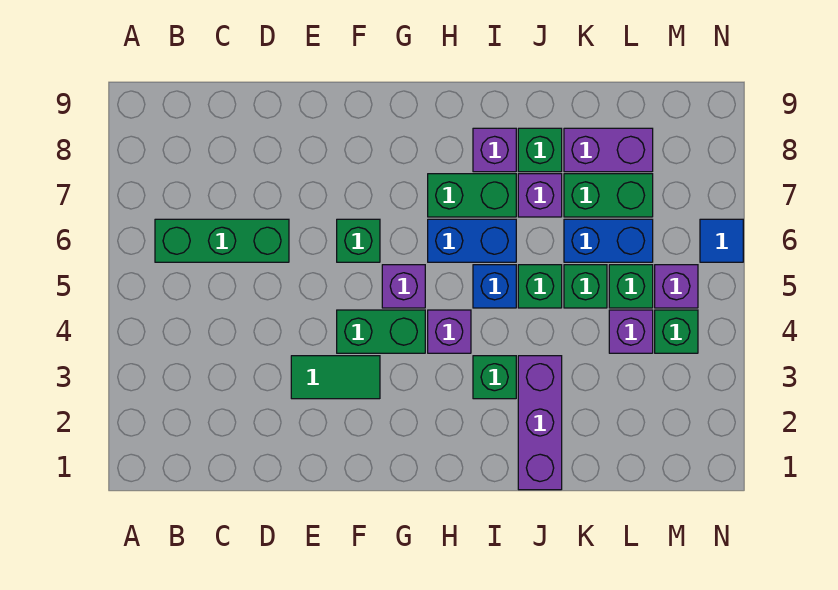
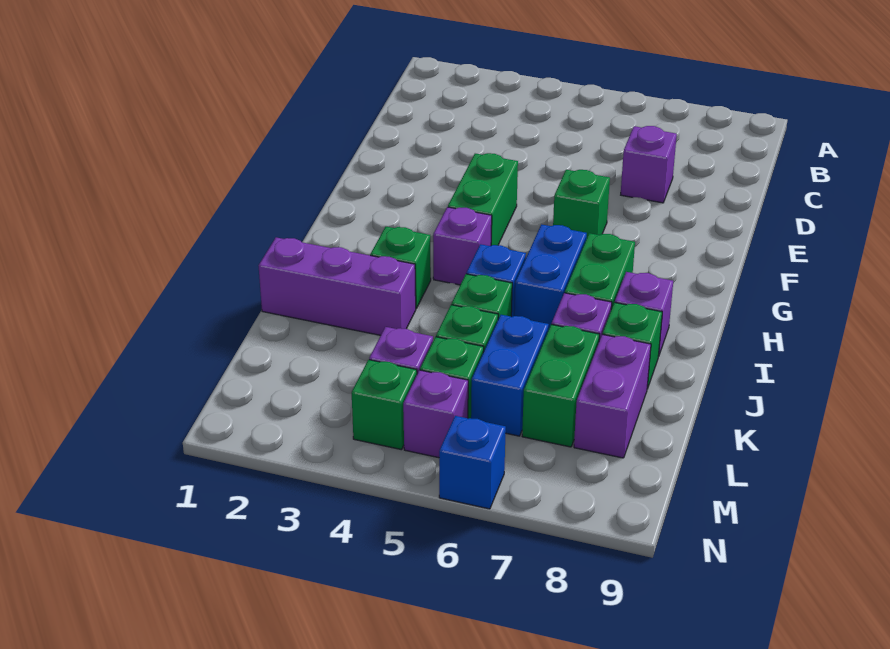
green brick B6:D6 level 1 -> none
green tile E3:F3 level 1 -> none
purple brick G5 level 1 -> purple brick D7 level 1
blue tile N6 level 1 -> blue brick N6 level 1

